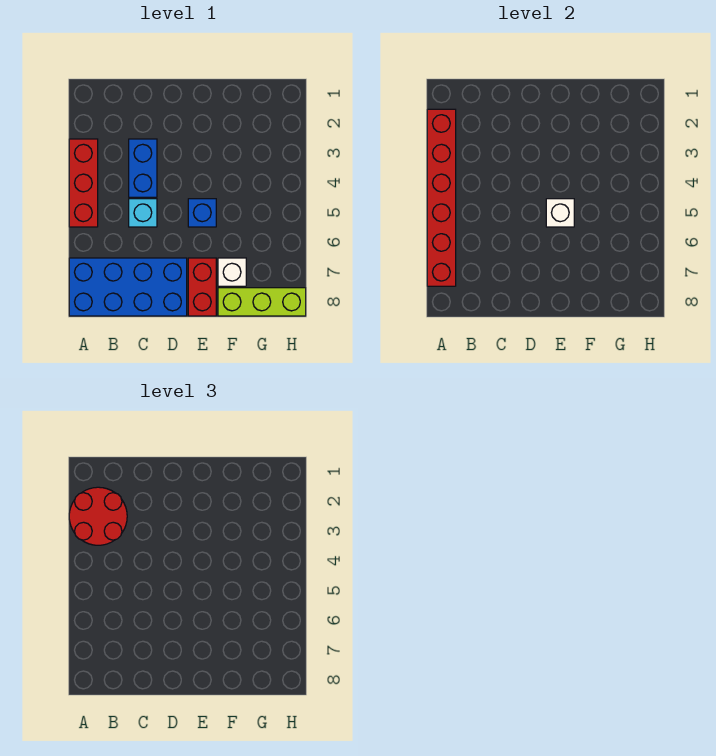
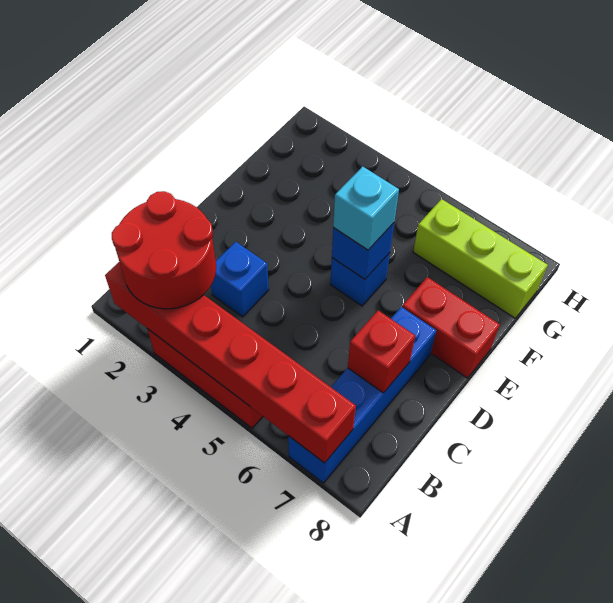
blue brick A7:D8 level 1 -> blue brick A7:D7 level 1
blue brick C3:C4 level 1 -> blue brick C3 level 1
cyan brick C5 level 1 -> cyan brick E5 level 3
none -> red brick C7 level 2
white brick E5 level 2 -> blue brick E5 level 2
white brick F7 level 1 -> none
lime brick F8:H8 level 1 -> lime brick G6:G8 level 1

